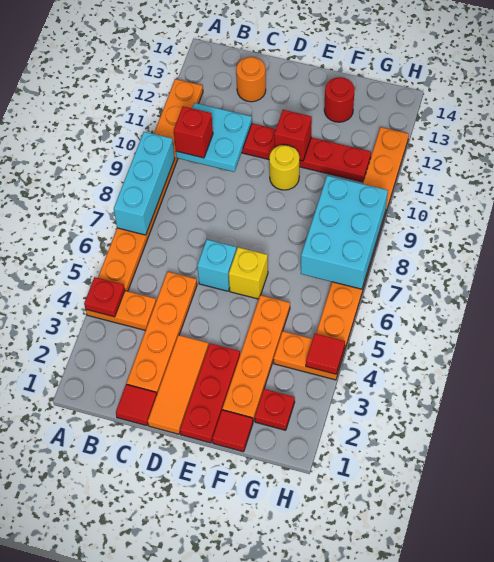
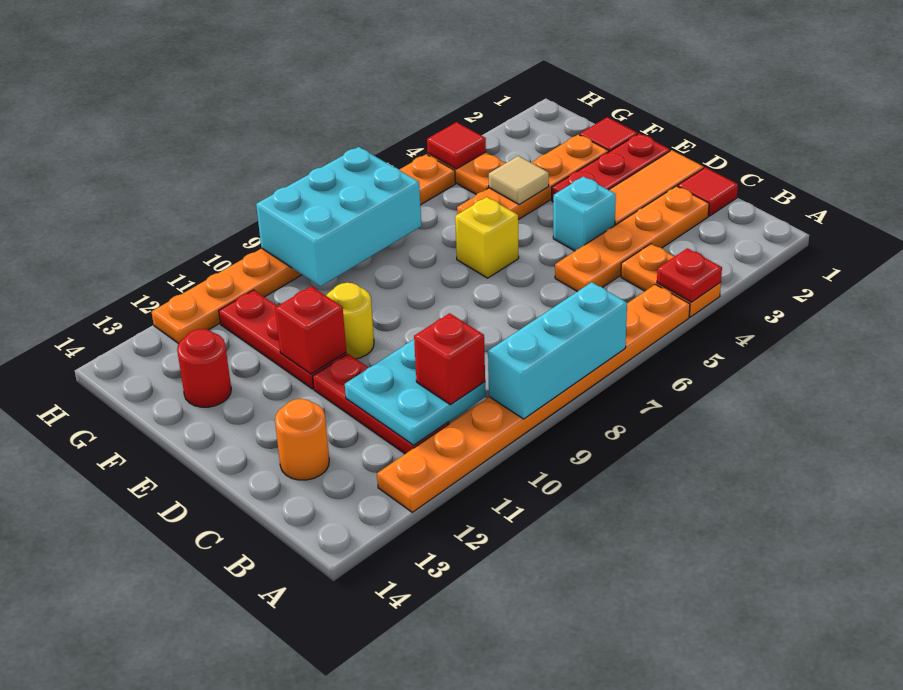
cyan brick D6 level 1 -> cyan brick D4 level 1
none -> tan tile F4 level 2
red plate G2 level 1 -> none

